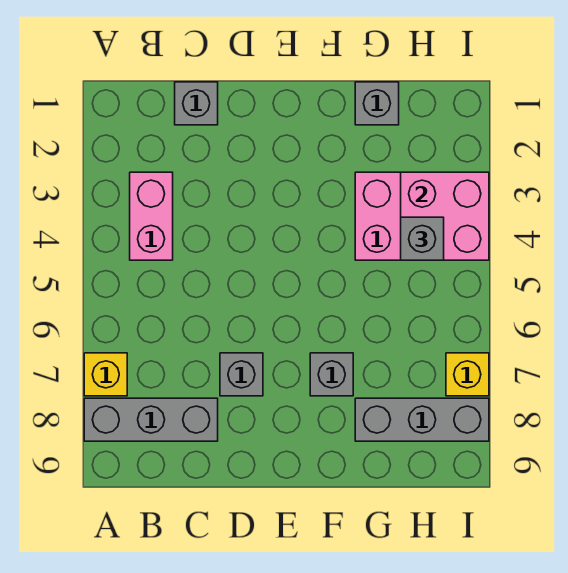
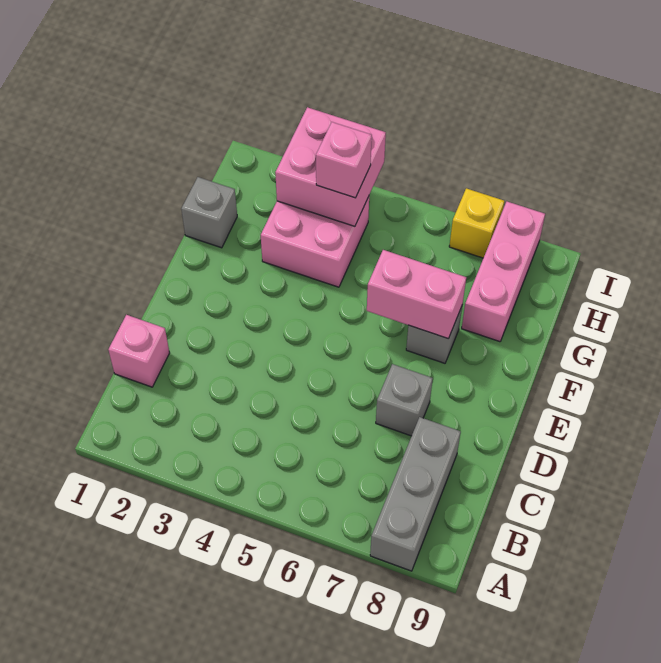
yellow brick A7 level 1 -> none
pink brick B3:B4 level 1 -> pink brick F6:F7 level 2
grey brick C1 level 1 -> pink brick C1 level 1
grey brick G8:I8 level 1 -> pink brick G8:I8 level 1
grey brick H4 level 3 -> pink brick H4 level 3

